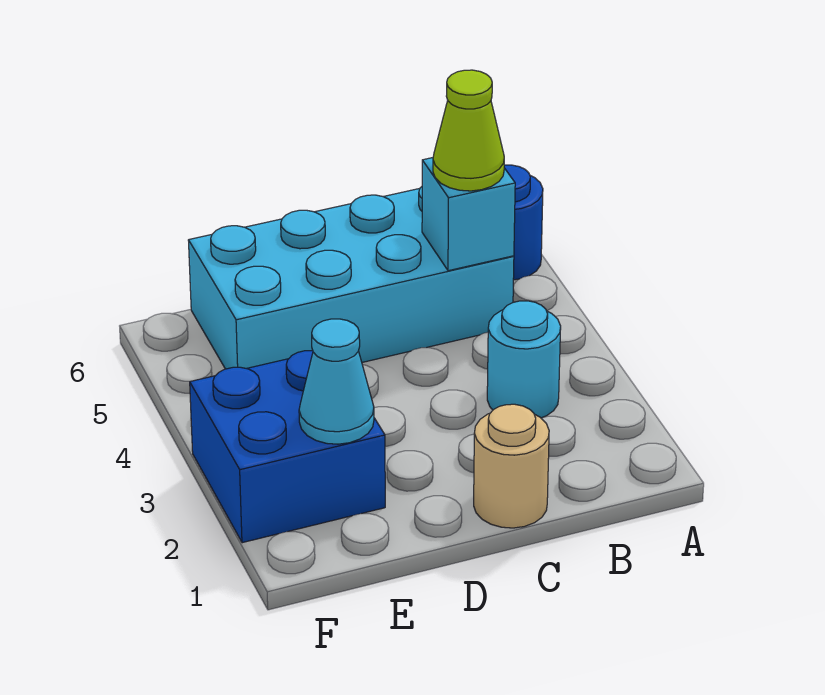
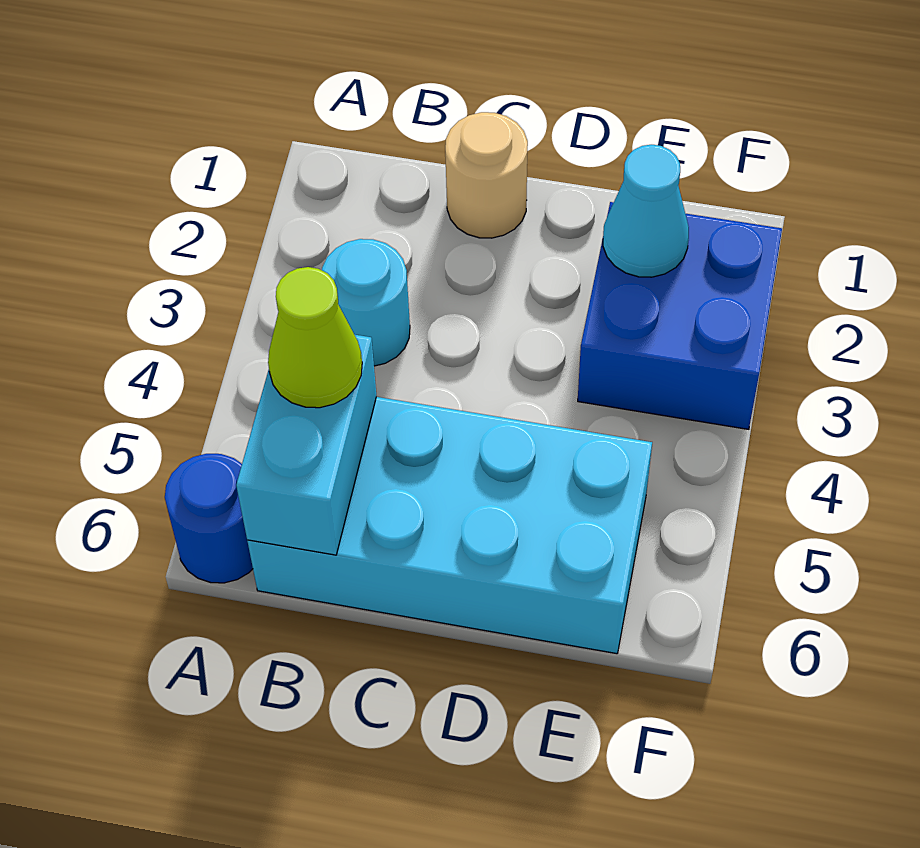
cyan brick B5 level 2 -> cyan brick B5:B6 level 2

